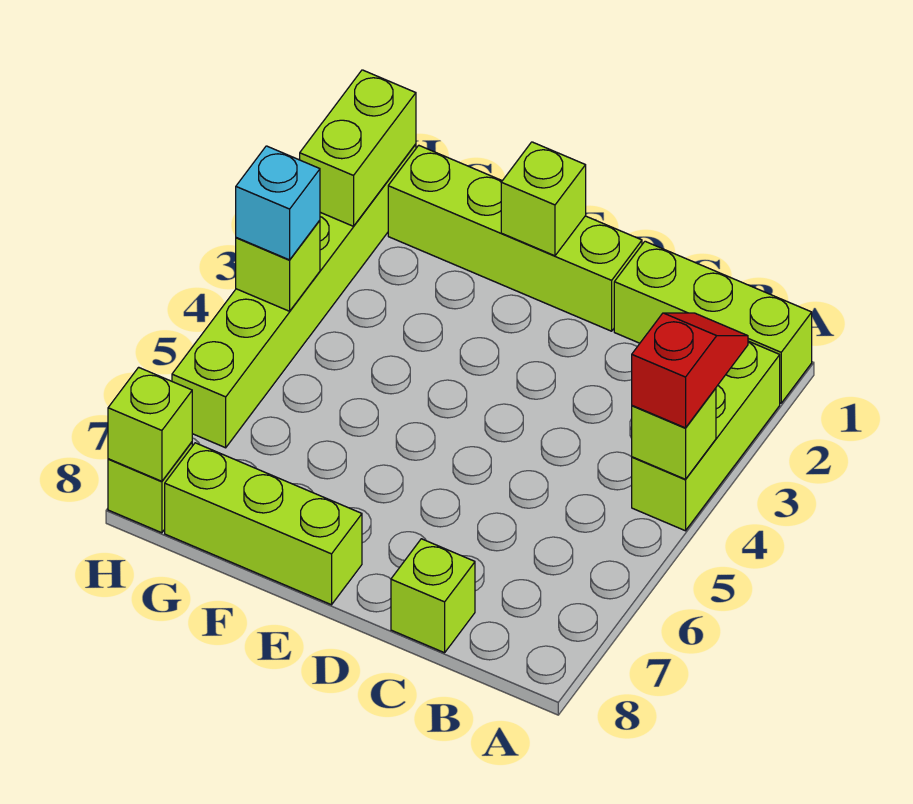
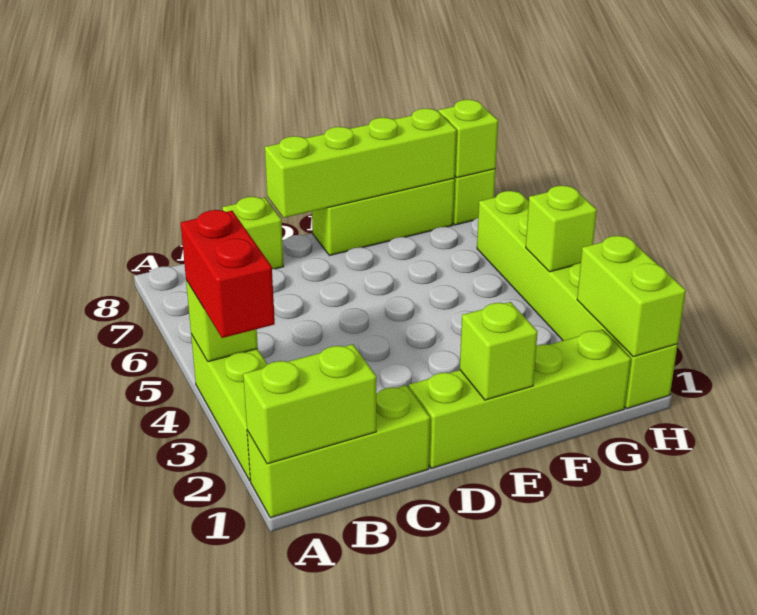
none -> lime brick A1:B1 level 2
red slope A3:A4 level 3 top 4 -> red brick A3:A4 level 3
none -> lime brick D8:G8 level 2
cyan brick H4 level 3 -> none

